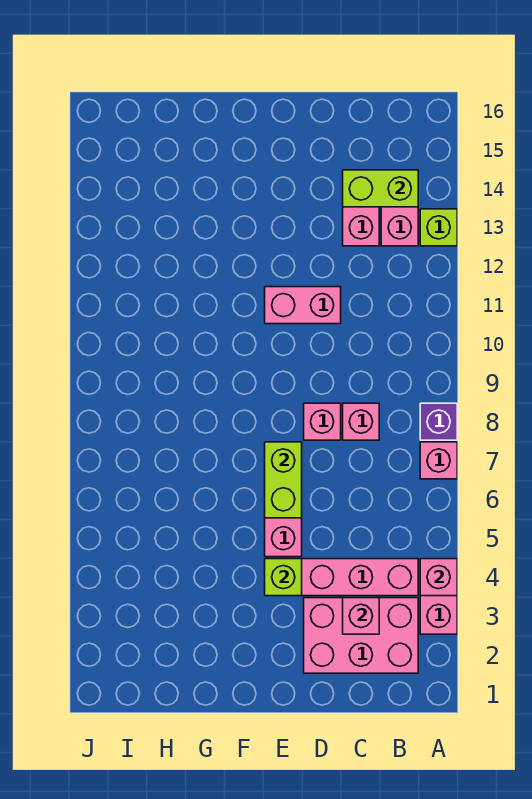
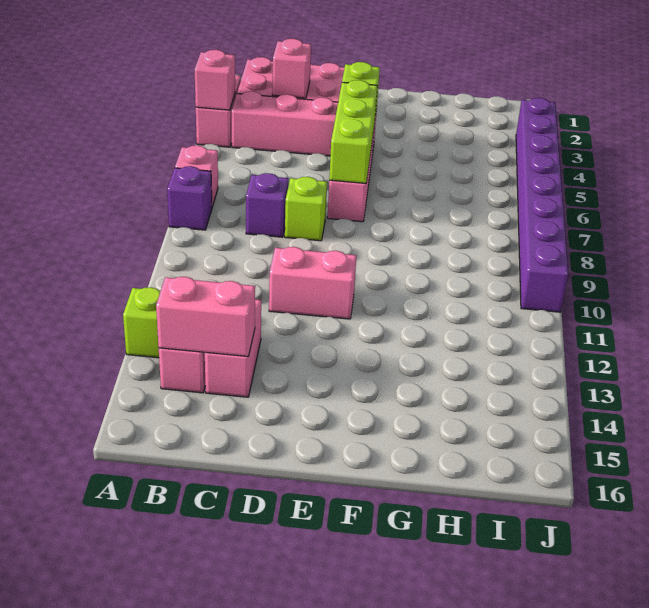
lime brick B14:C14 level 2 -> pink brick B14:C14 level 2
pink brick C8 level 1 -> purple brick C8 level 1
pink brick D8 level 1 -> lime brick D8 level 1
lime brick E6:E7 level 2 -> lime brick E5:E7 level 2
none -> purple brick J3:J10 level 1

